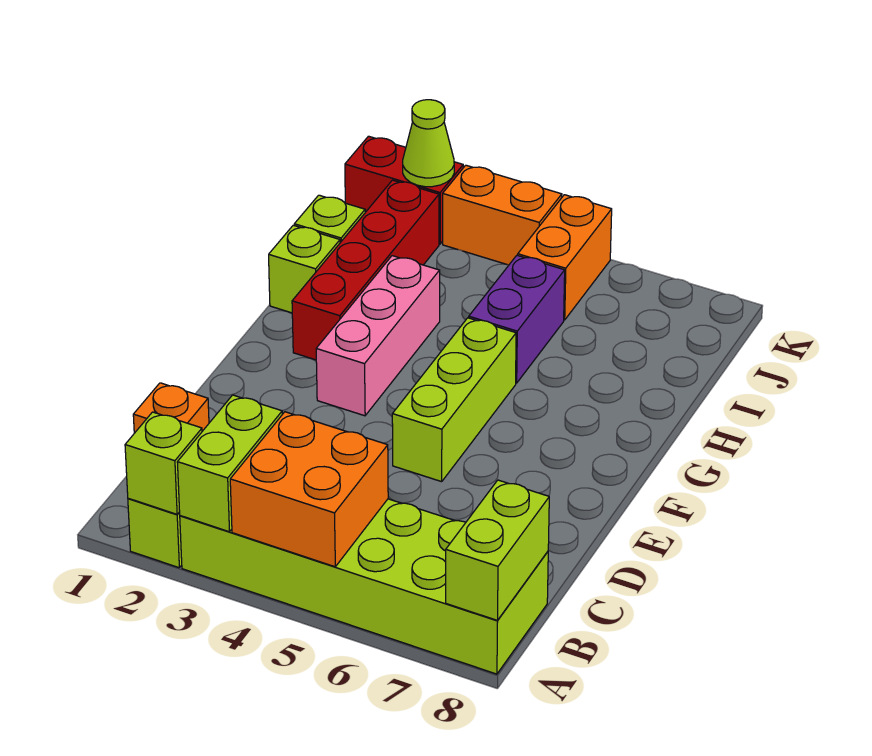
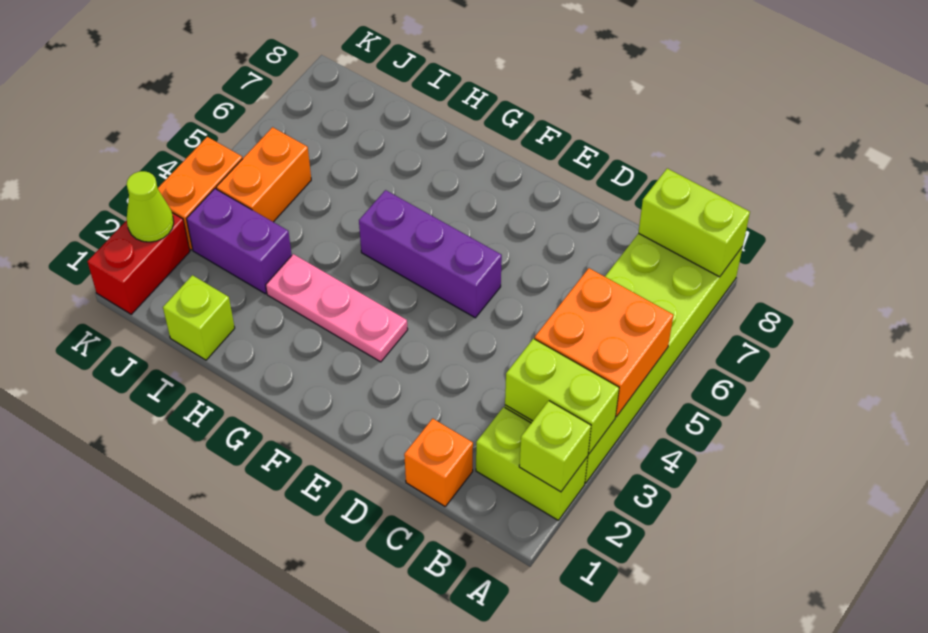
lime brick E5:G5 level 1 -> purple brick E5:G5 level 1
pink brick F3:H3 level 1 -> pink plate F3:H3 level 1
red brick G2:J2 level 1 -> none
lime brick H1 level 1 -> none
purple brick H5:I5 level 1 -> purple brick I3:J3 level 1
orange brick J5:K5 level 1 -> orange brick J4:J5 level 1

